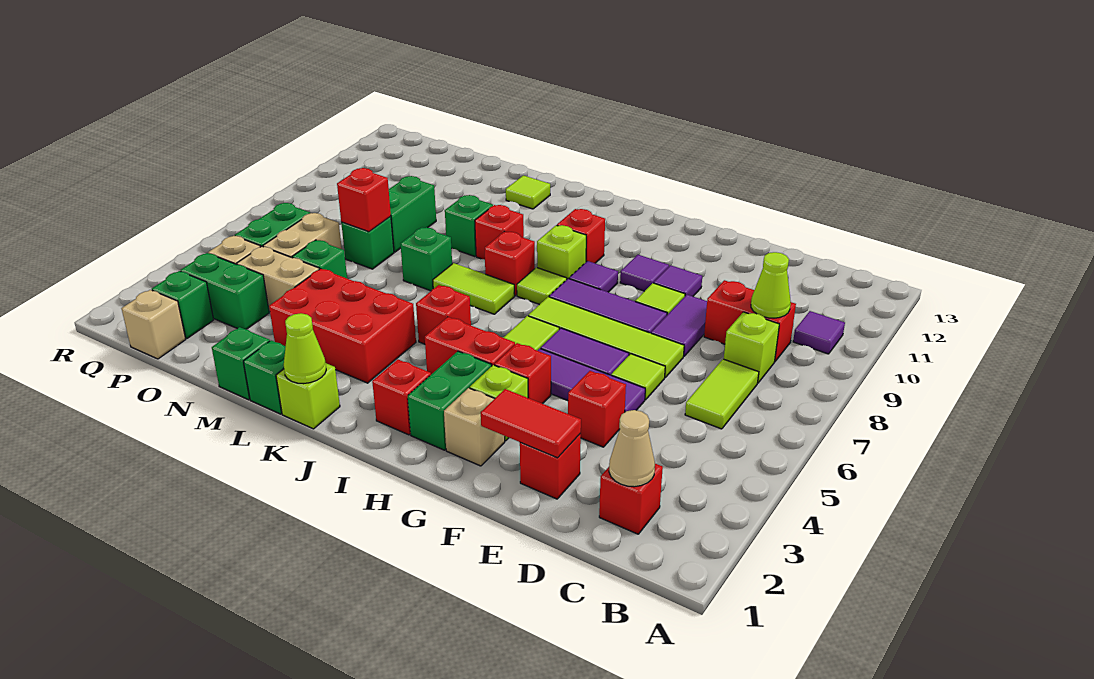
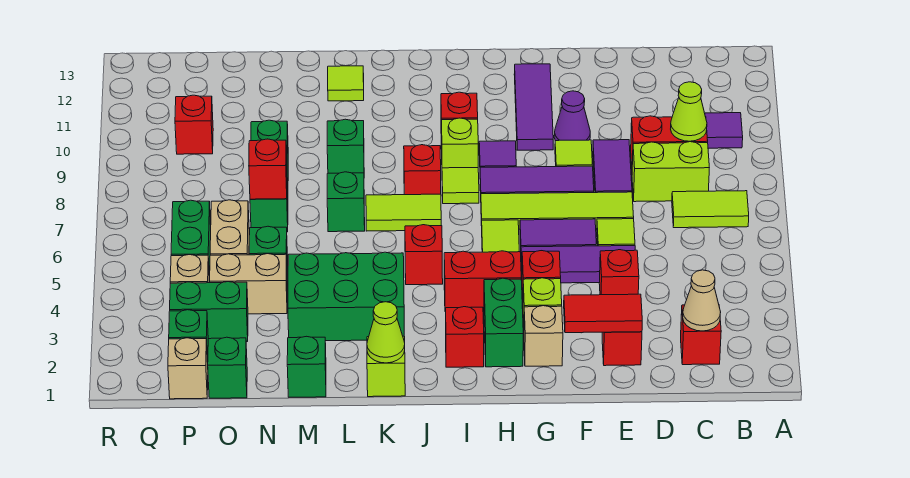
lime tile C6:C7 level 1 -> lime tile B7:C7 level 1
lime brick C8 level 1 -> lime brick C8:D8 level 1
purple tile F10 level 1 -> purple cone F10 level 1
purple tile G10 level 1 -> purple tile G10:G12 level 1
red brick K3:M4 level 1 -> green brick K3:M4 level 1
red brick K9 level 1 -> red brick P10 level 1
green brick L1 level 1 -> green brick O1 level 1

